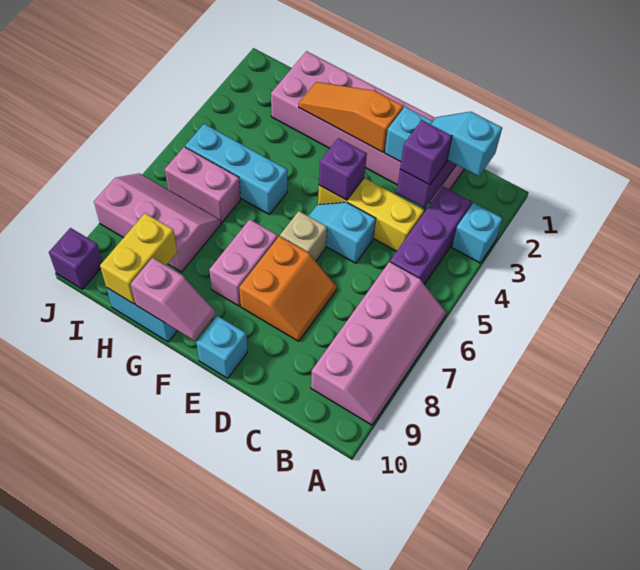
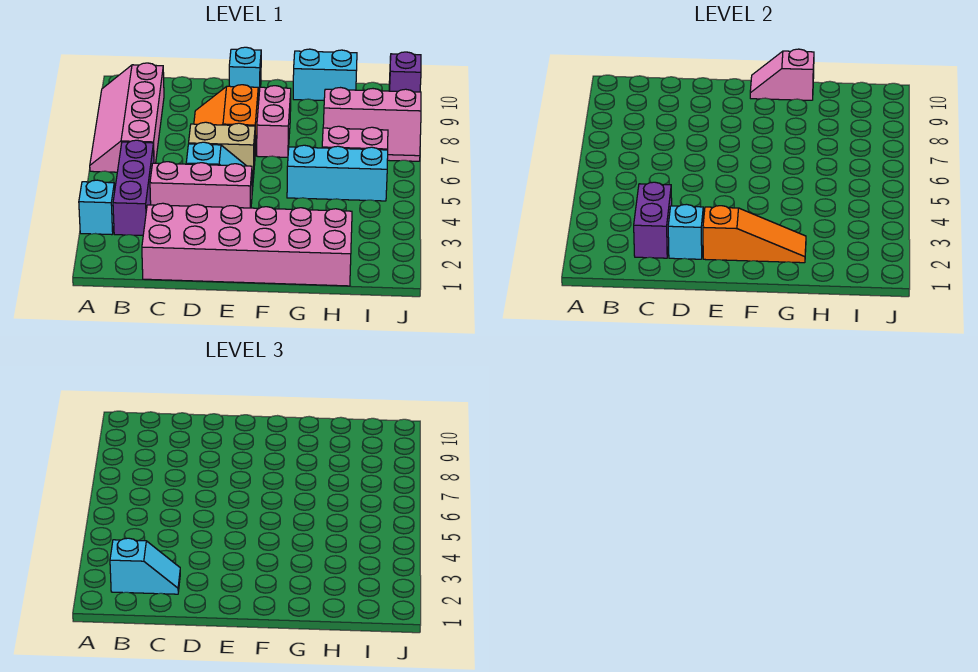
purple brick C3 level 3 -> none
yellow brick C4:E4 level 1 -> pink brick C4:E4 level 1
purple brick E4 level 2 -> none
tan brick E6 level 1 -> tan brick D6:E6 level 1
yellow brick H9:H10 level 2 -> none

